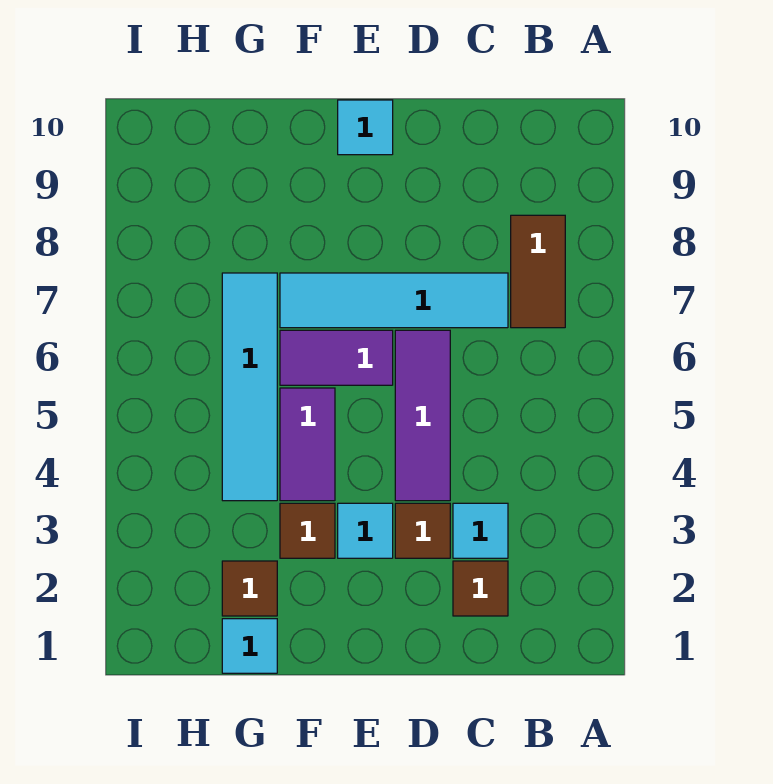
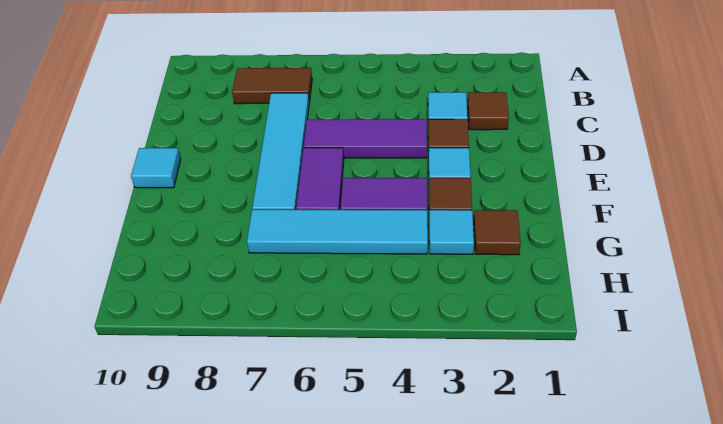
cyan tile G1 level 1 -> cyan tile G3 level 1

